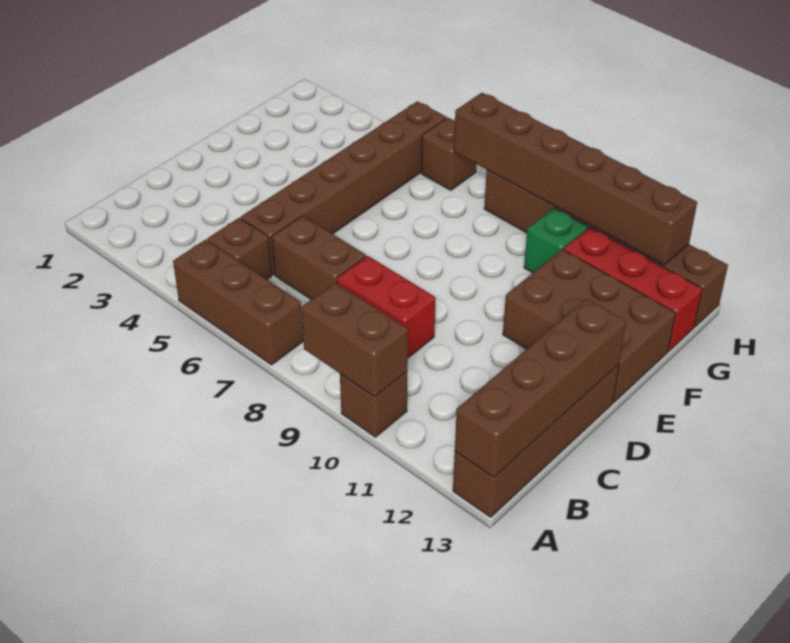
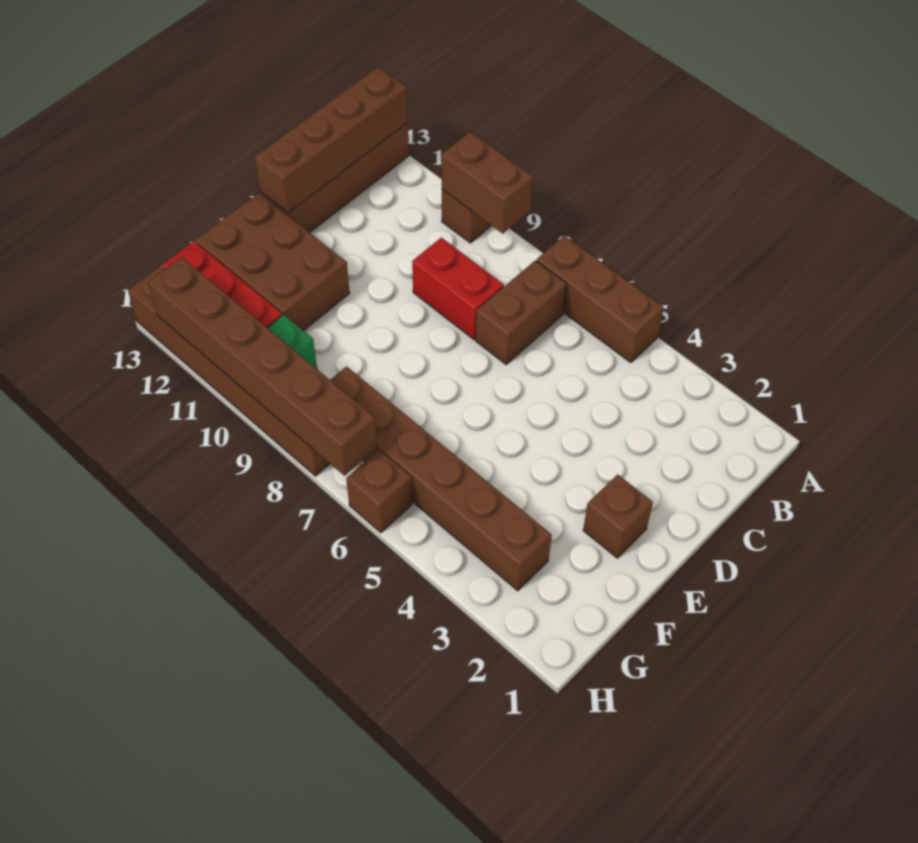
brown brick B5 level 1 -> brown brick E2 level 1
brown brick C5:H5 level 1 -> brown brick G3:G8 level 1
brown brick C6:C7 level 1 -> brown brick B7:C7 level 1

